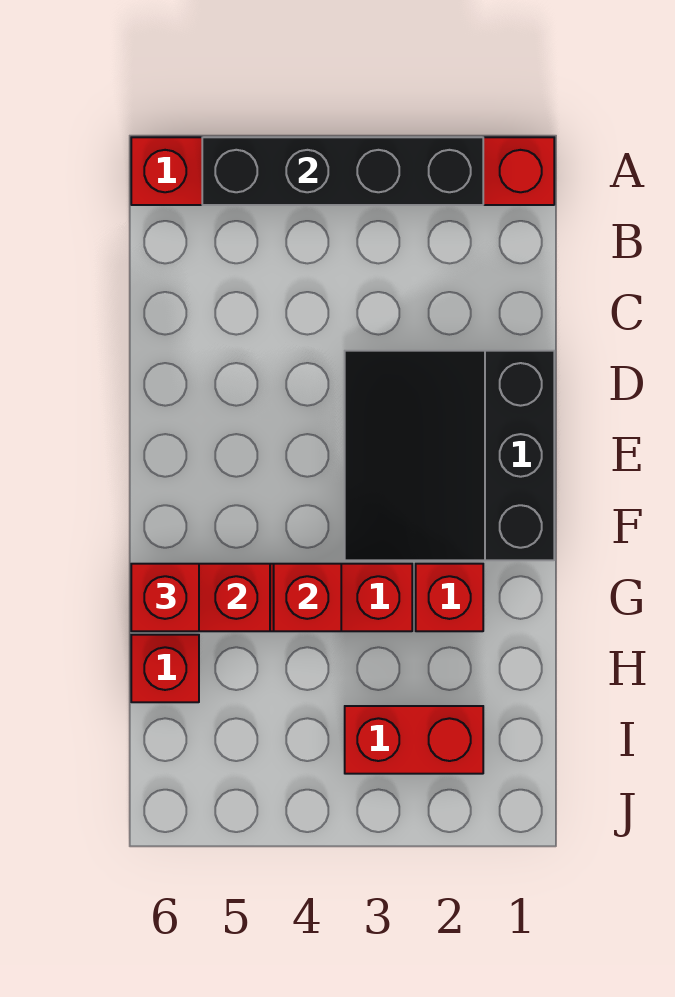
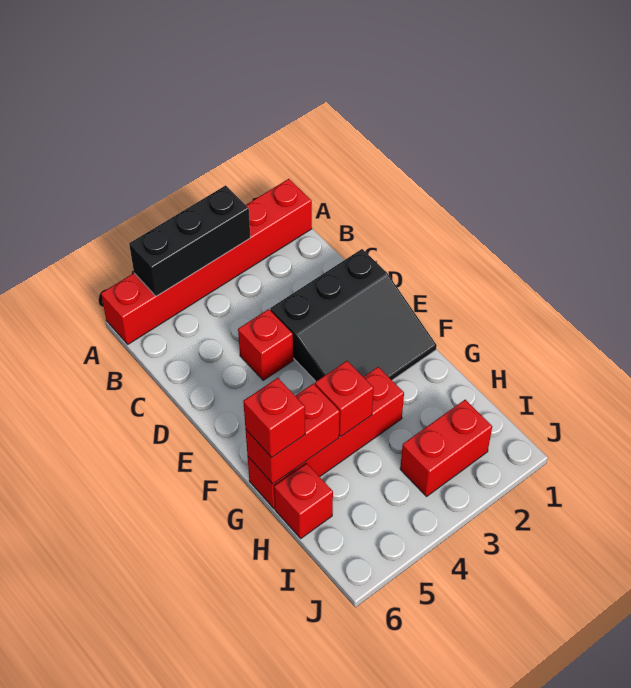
black brick A2:A5 level 2 -> black brick A3:A5 level 2
black slope D1:F3 level 1 top 1 -> black slope D1:F3 level 1 top D
red brick G2 level 1 -> red brick D4 level 1

